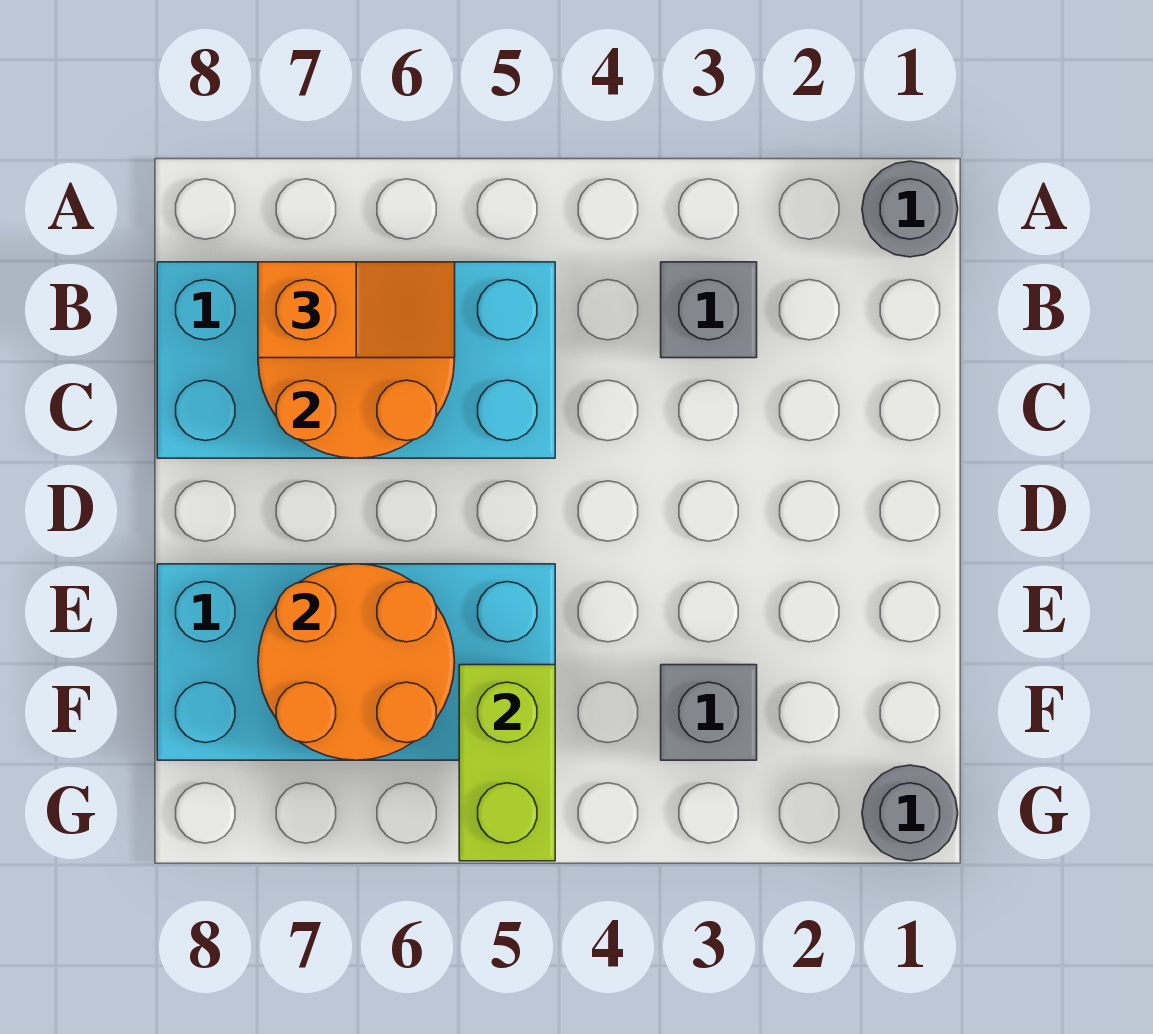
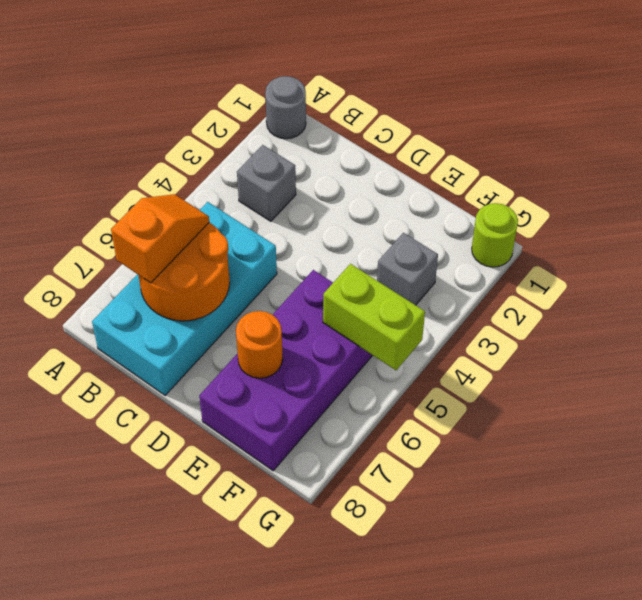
cyan brick E5:F8 level 1 -> purple brick E5:F8 level 1
orange round brick E6:F7 level 2 -> orange round brick E7 level 2
grey round brick G1 level 1 -> lime round brick G1 level 1

